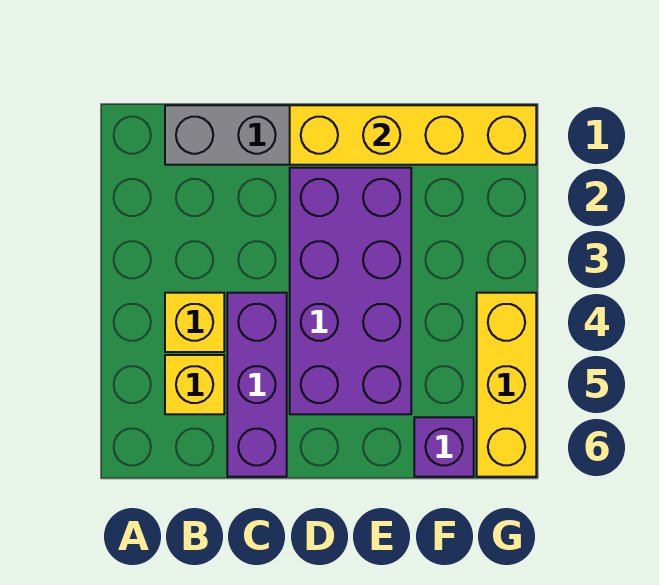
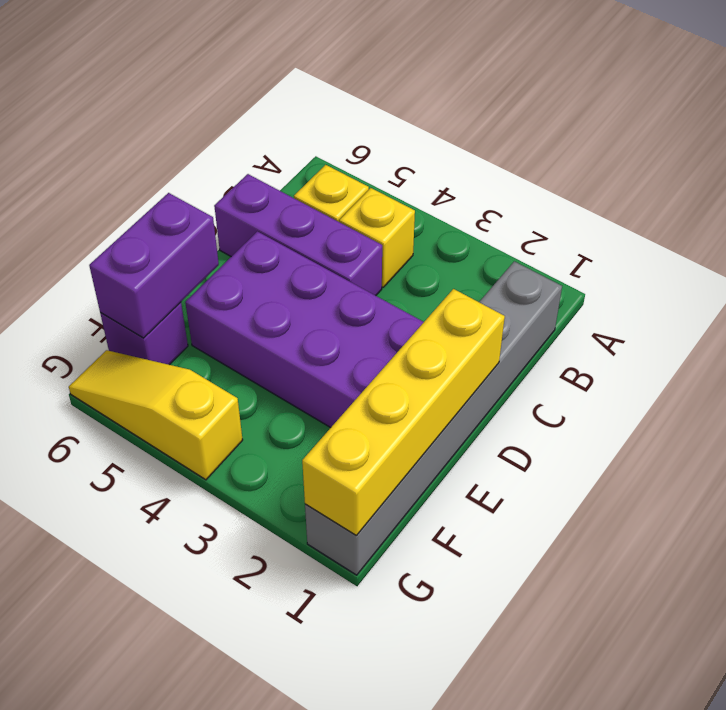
none -> purple brick E6:F6 level 2
yellow brick G4:G6 level 1 -> yellow slope G4:G6 level 1 top 4

